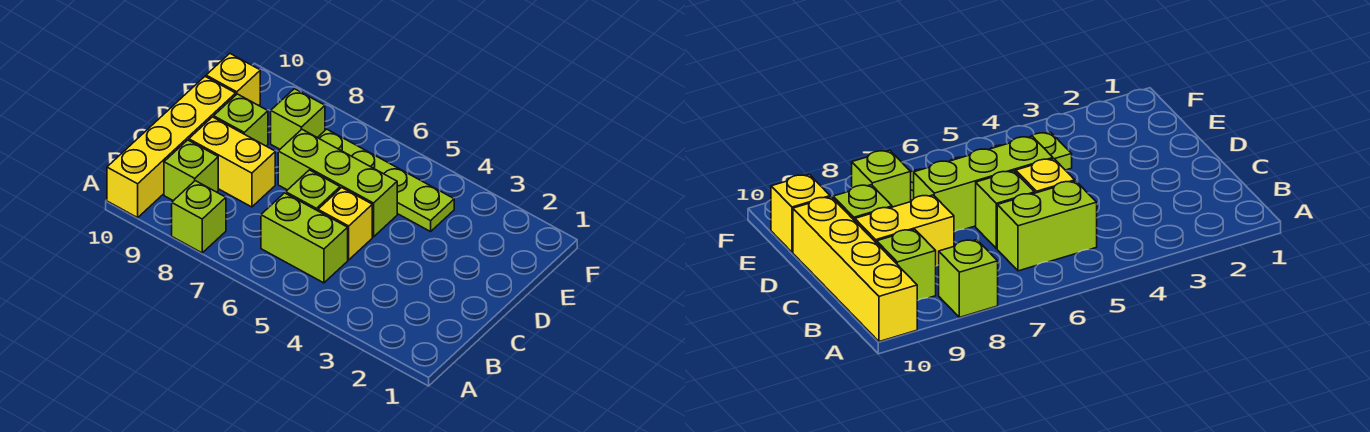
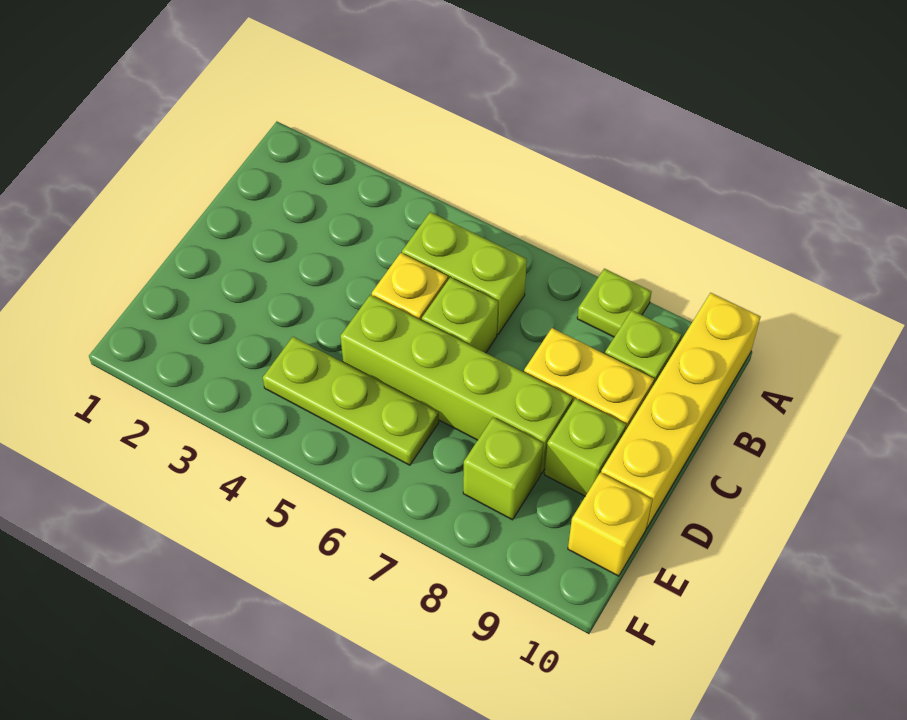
lime brick A8 level 1 -> lime plate A8 level 1
lime brick D5:D7 level 1 -> lime brick D5:D8 level 1
lime plate E4:E7 level 1 -> lime plate E4:E6 level 1

